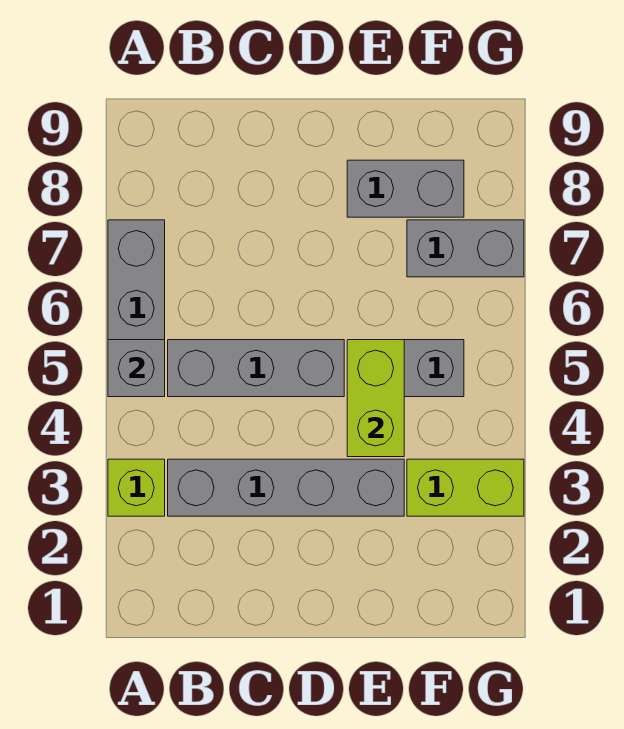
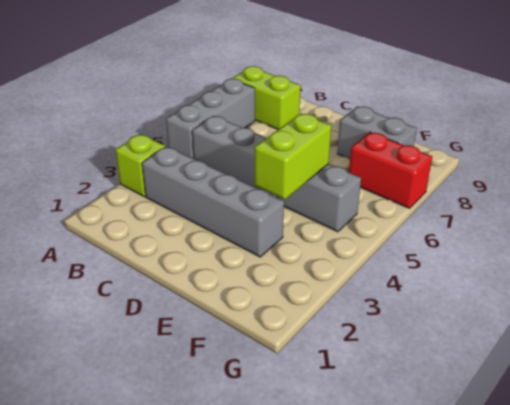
grey brick A5 level 2 -> none
lime brick F3:G3 level 1 -> lime brick A8:B8 level 1
grey brick F7:G7 level 1 -> red brick F7:G7 level 1

